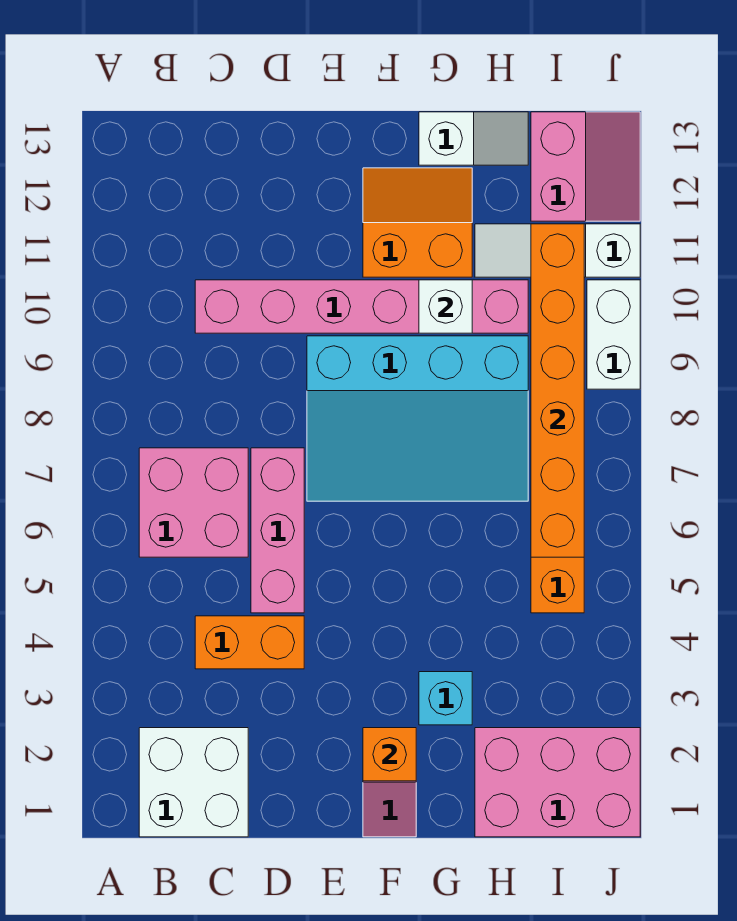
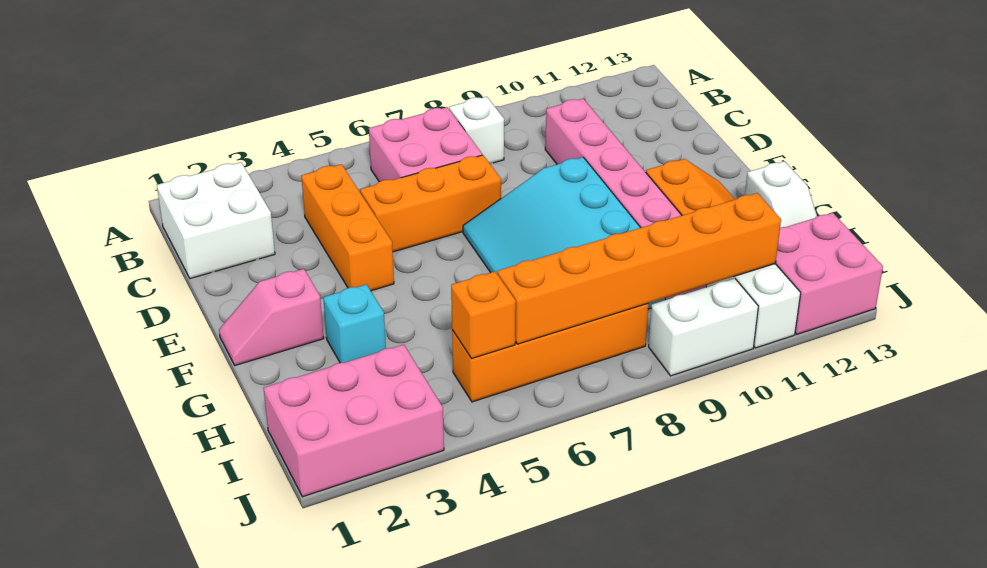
orange brick C4:D4 level 1 -> orange brick C4:E4 level 1
pink brick D5:D7 level 1 -> orange brick D5:D7 level 1
orange brick F2 level 2 -> orange brick I5 level 2
white brick G10 level 2 -> white brick B8 level 1
pink brick H1:J2 level 1 -> pink brick I1:J3 level 1
pink slope I12:J13 level 1 top I -> pink brick I12:J13 level 1

